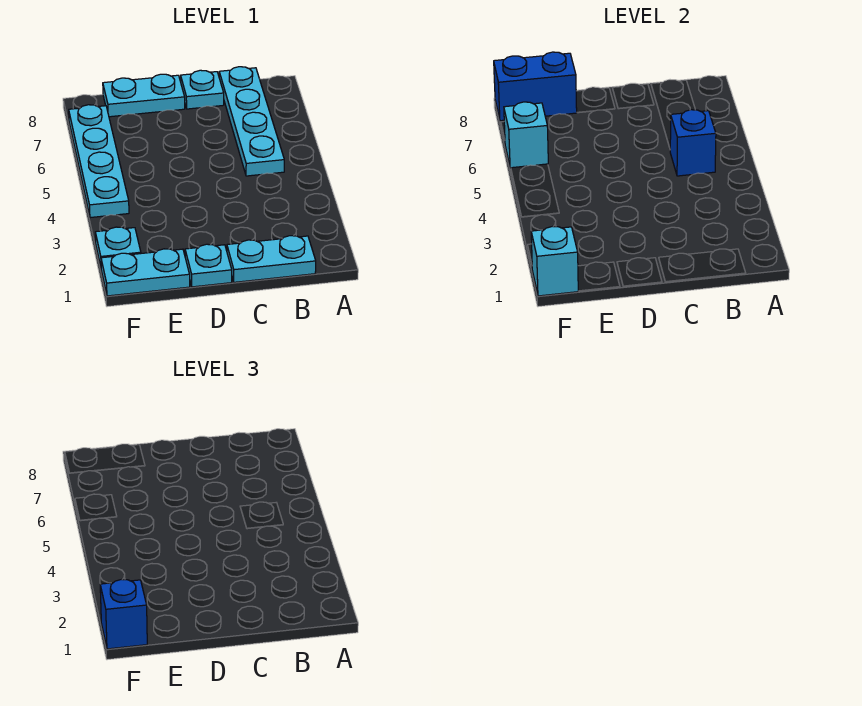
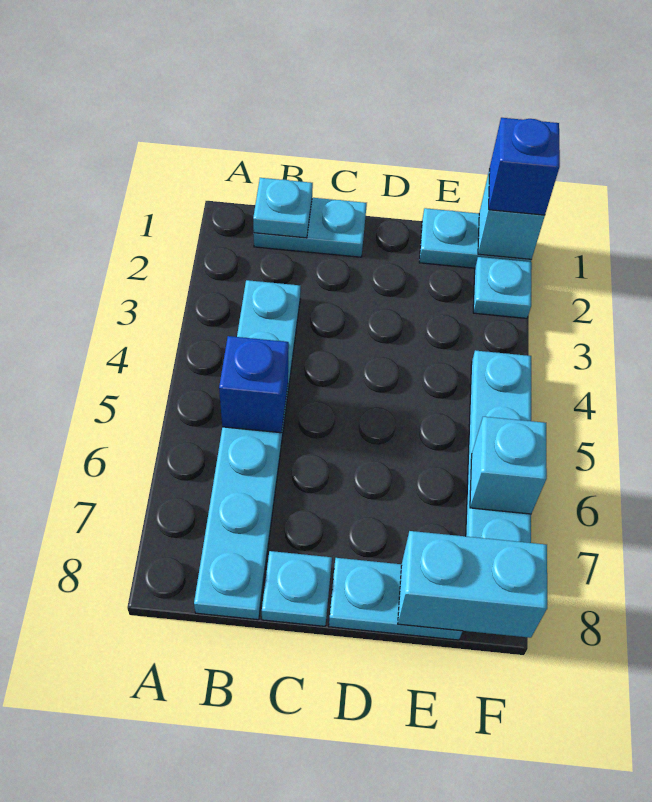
cyan plate B5:B8 level 1 -> cyan plate B3:B8 level 1
cyan plate D1 level 1 -> cyan plate B1 level 2
blue brick E8:F8 level 2 -> cyan brick E8:F8 level 2

